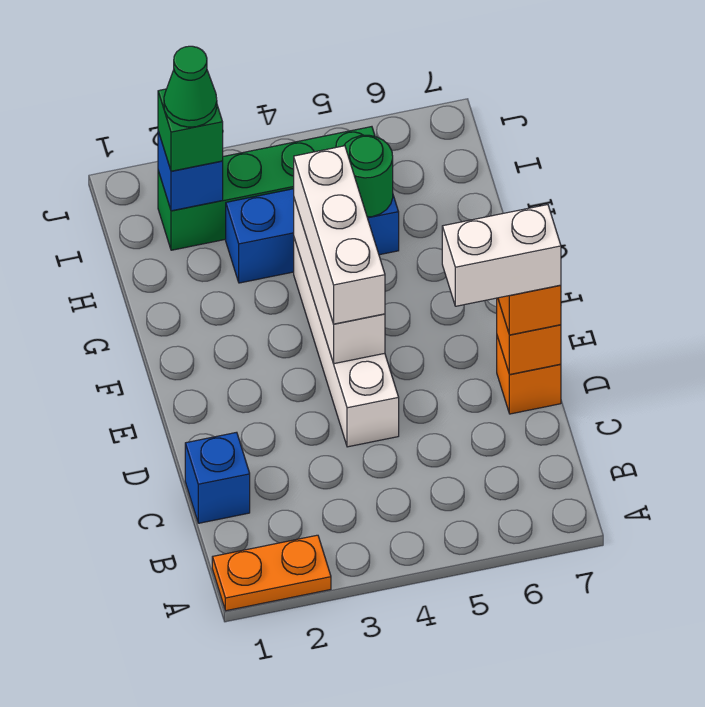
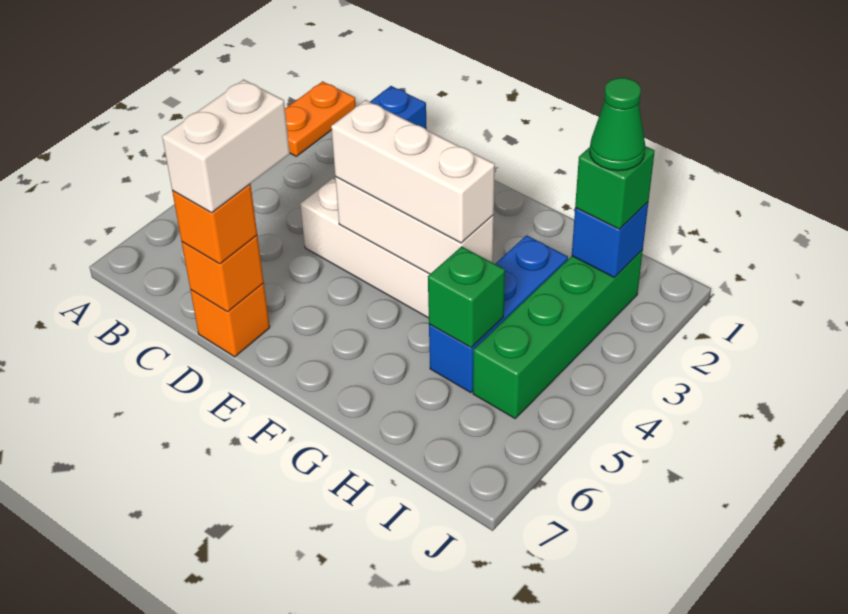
green round brick H5 level 2 -> green brick H5 level 2

